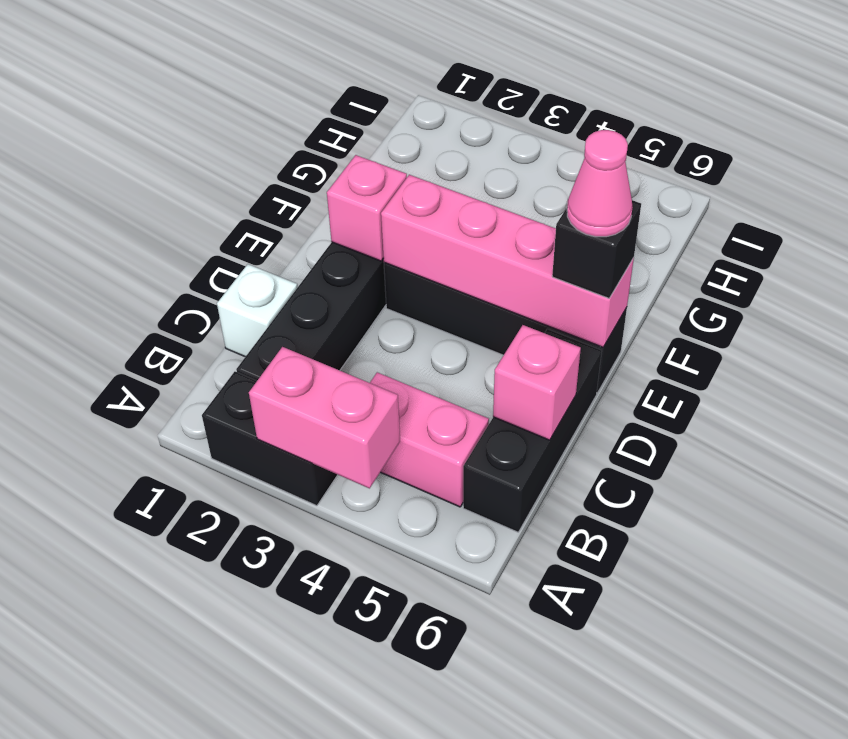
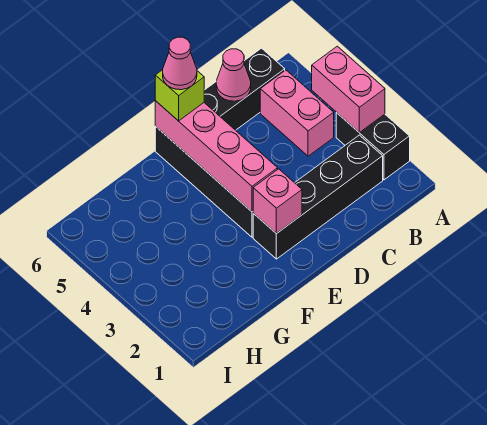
white brick C1 level 1 -> none
pink brick C6 level 2 -> pink cone C6 level 2
black brick E6 level 3 -> lime brick E6 level 3

